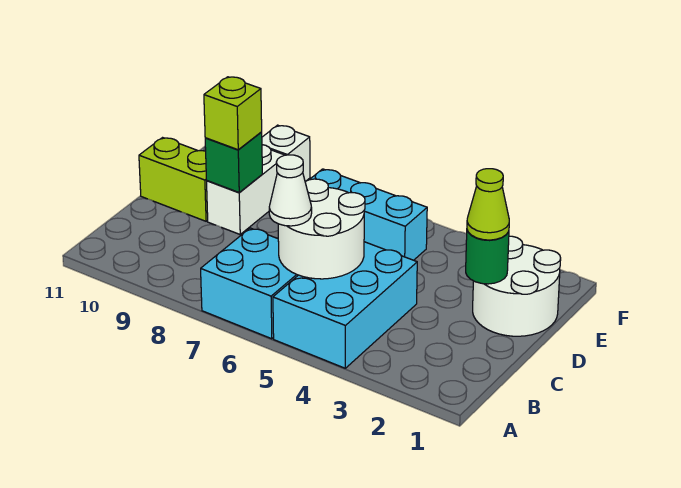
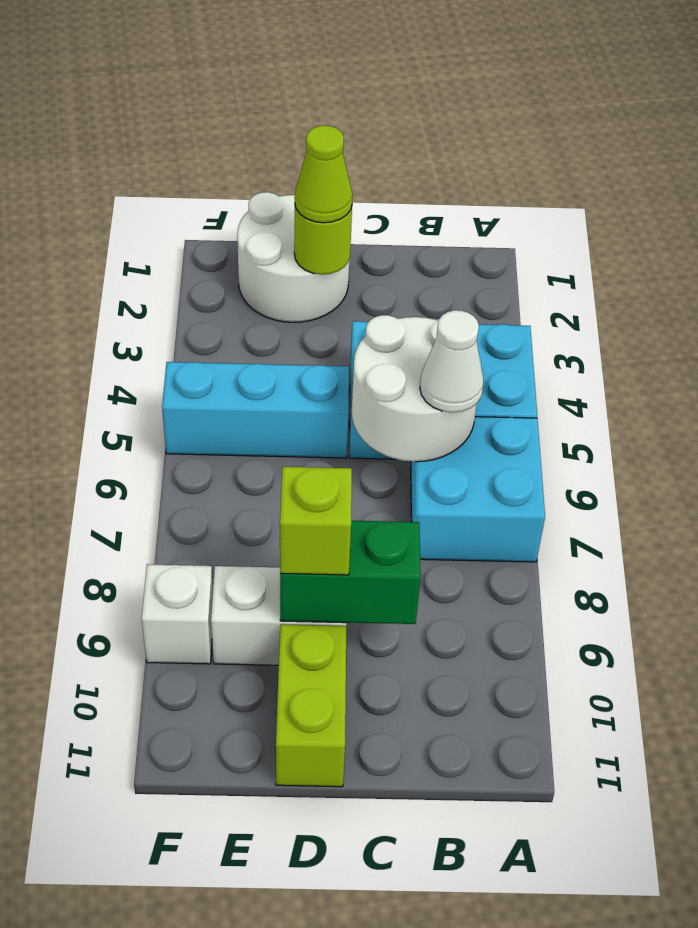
green round brick D2 level 2 -> lime round brick D2 level 2
green brick D9 level 2 -> green brick C9:D9 level 2
cyan brick E5:E7 level 1 -> cyan brick D5:F5 level 1

